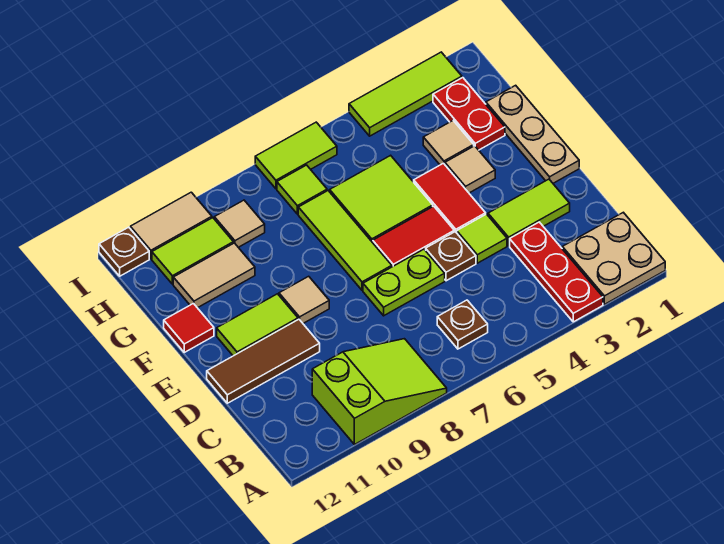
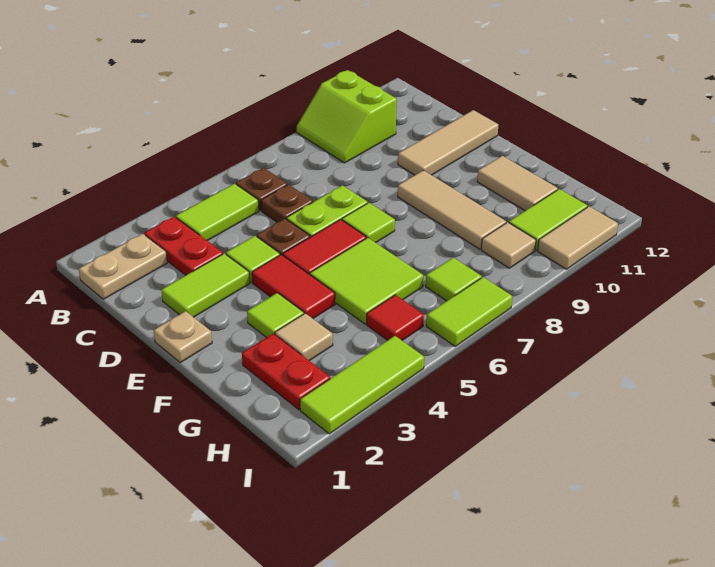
tan plate A1:B2 level 1 -> tan plate B1:B2 level 1
red plate A3:C3 level 1 -> red plate B3:C3 level 1
lime slope A8:B10 level 1 top 10 -> lime slope A9:B10 level 1 top 10
brown tile D10:D12 level 1 -> tan tile D10:D12 level 1
tan plate E1:G1 level 1 -> tan plate E1 level 1
lime tile E7:G7 level 1 -> lime tile E7 level 1
tan tile E9 level 1 -> tan tile E9:G9 level 1
lime tile E10:E11 level 1 -> lime tile B4:B5 level 1
tan tile F3 level 1 -> lime tile F3 level 1
red tile F12 level 1 -> red tile H5 level 1
tan tile G10:G11 level 1 -> tan tile F11:G11 level 1
brown plate I12 level 1 -> brown plate C6 level 1

